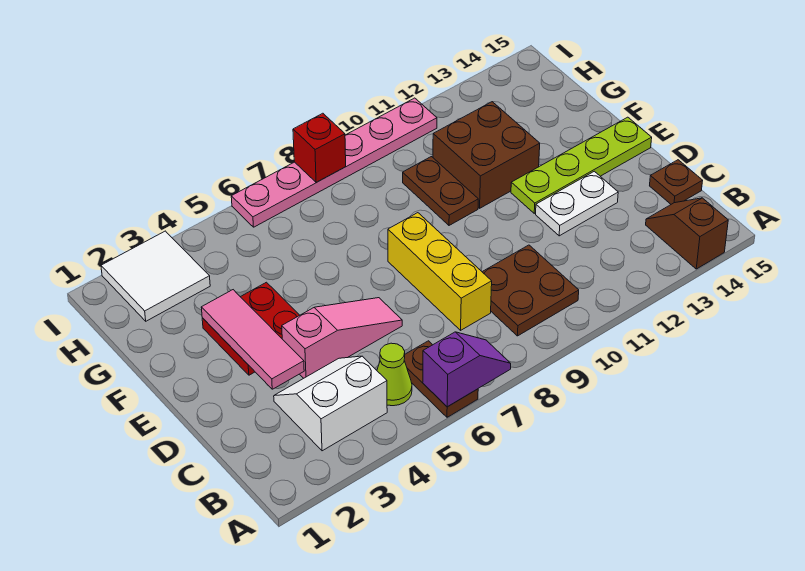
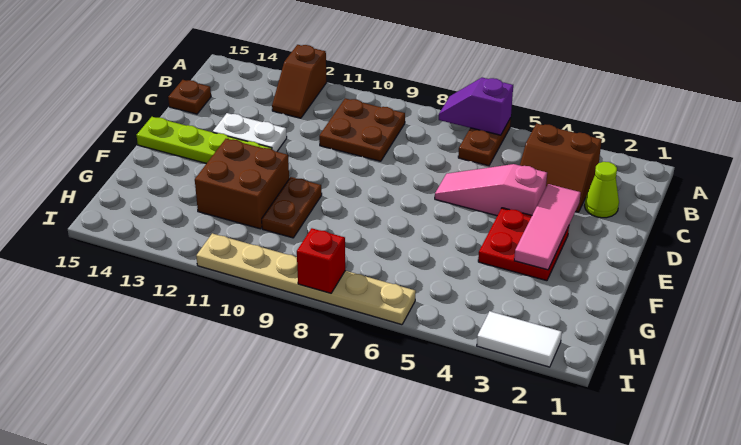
brown slope A14:B14 level 1 top A -> brown slope A12:B12 level 1 top A
white slope B3:C4 level 1 top B -> brown slope B3:C4 level 1 top B
lime cone B5 level 1 -> lime cone C2 level 1
yellow brick C8:E8 level 1 -> none
white tile H2:I3 level 1 -> white tile I2:I3 level 1
pink plate I6:I11 level 1 -> tan plate I6:I11 level 1

